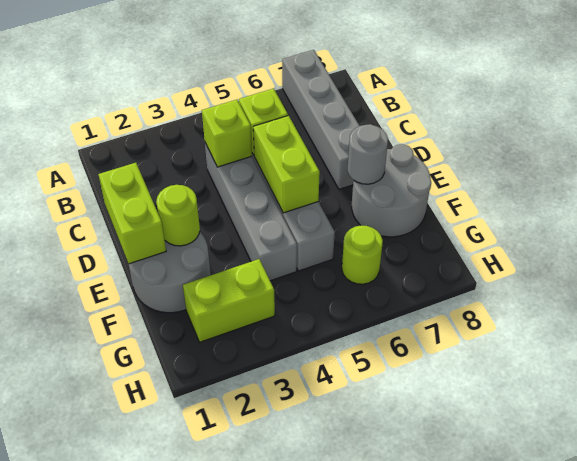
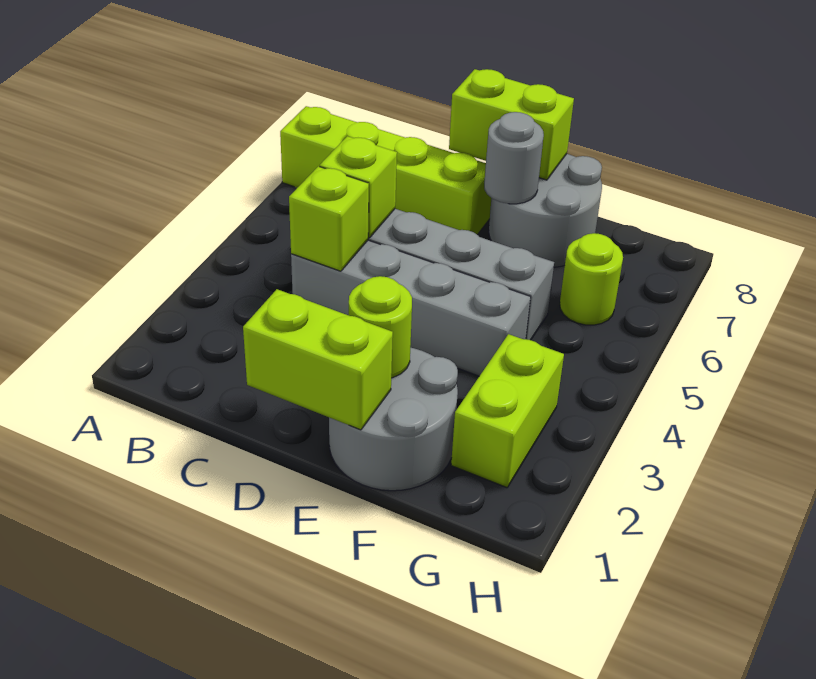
grey brick A7:D7 level 1 -> lime brick A7:D7 level 1
lime brick D5:E5 level 2 -> lime brick D8:E8 level 2

